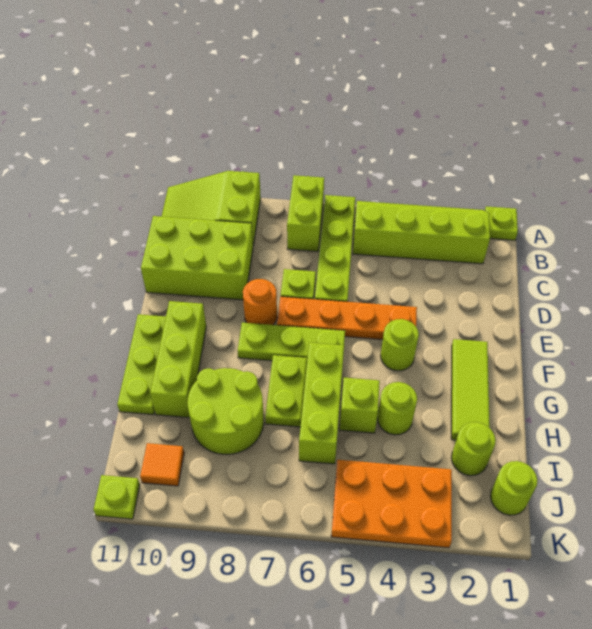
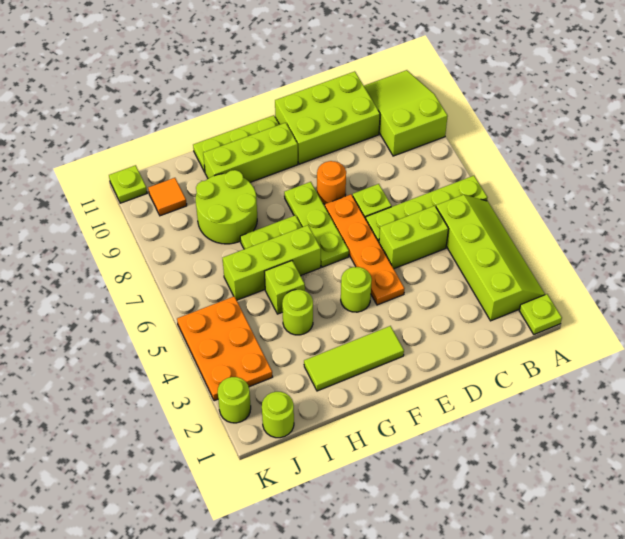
lime brick A7:B7 level 1 -> lime brick C5:D5 level 1
lime brick C9:D11 level 1 -> lime brick C10:E11 level 1
lime round brick I2 level 1 -> lime round brick K2 level 1

